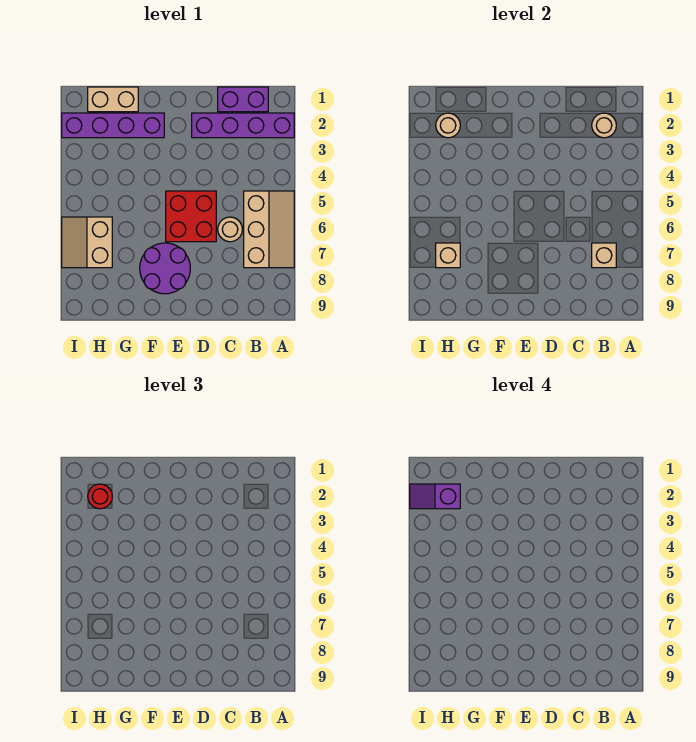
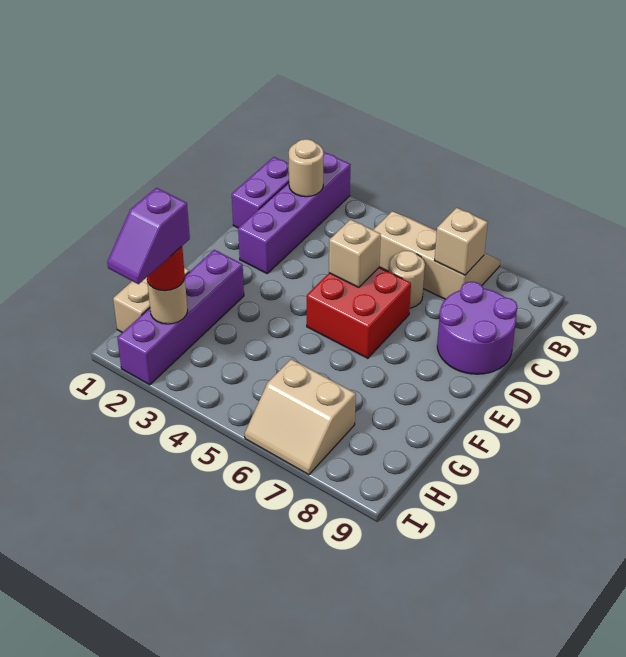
purple round brick E7:F8 level 1 -> purple round brick C8:D9 level 1
tan brick H7 level 2 -> tan brick D5 level 2

